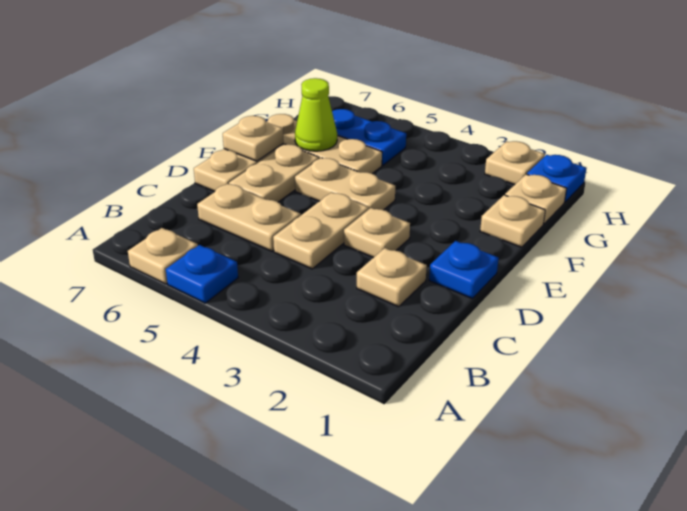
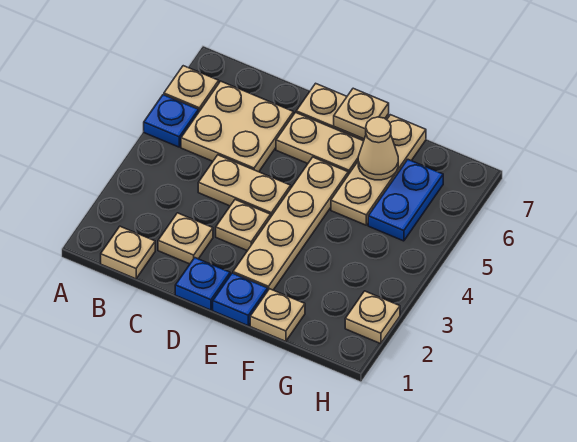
tan plate C5:C6 level 1 -> tan plate B5:C6 level 1
tan plate E4:E5 level 1 -> tan plate E2:E5 level 1
lime cone F6 level 2 -> tan cone F6 level 2
tan plate G1 level 1 -> tan plate B1 level 1
blue plate H1 level 1 -> blue plate E1 level 1

